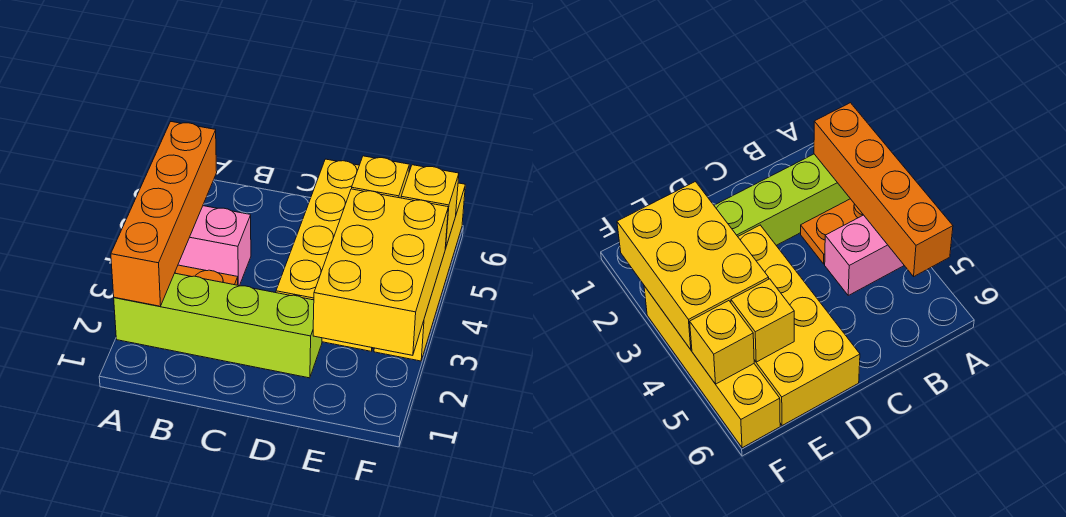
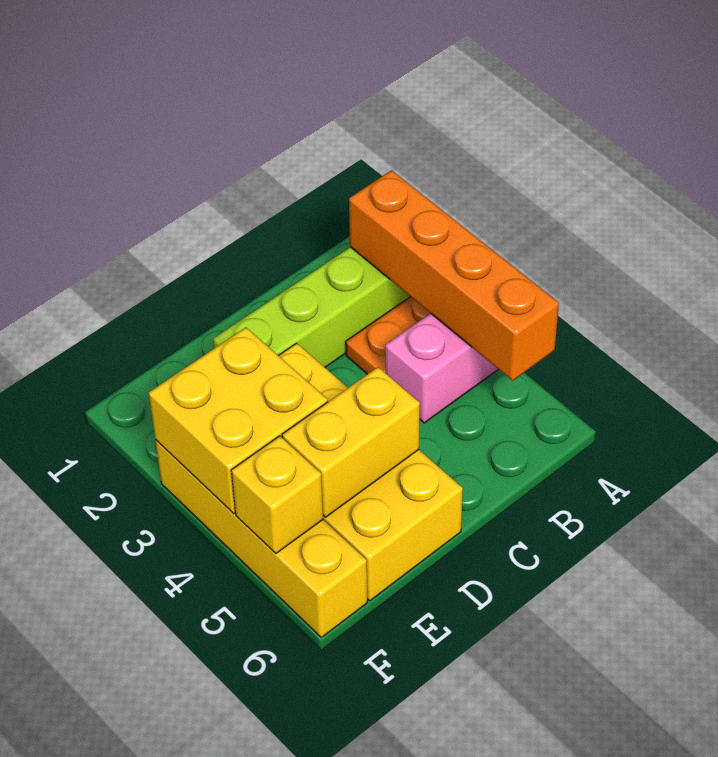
yellow brick E2:F4 level 2 -> yellow brick E3:F4 level 2
yellow brick E5 level 2 -> yellow brick D5:E5 level 2

